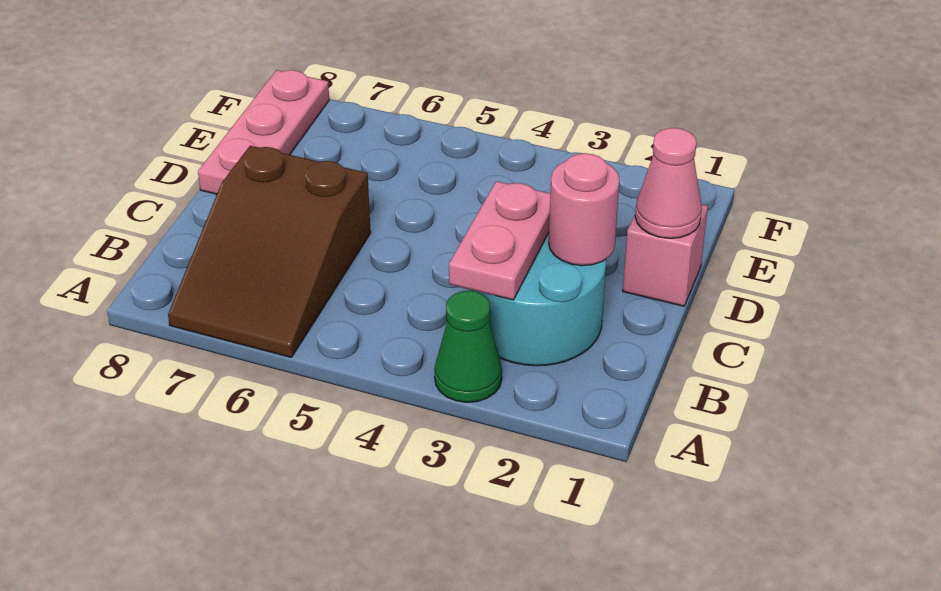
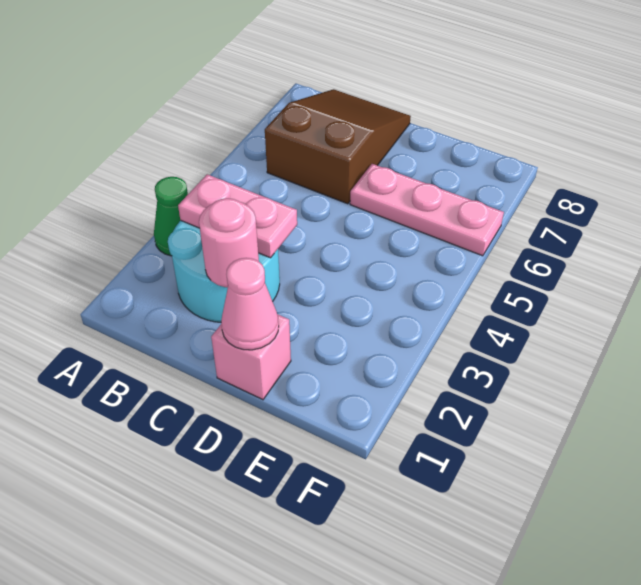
brown slope A6:C7 level 1 top C -> brown slope B6:C8 level 1 top 6
pink plate D8:F8 level 1 -> pink plate D6:F6 level 1

